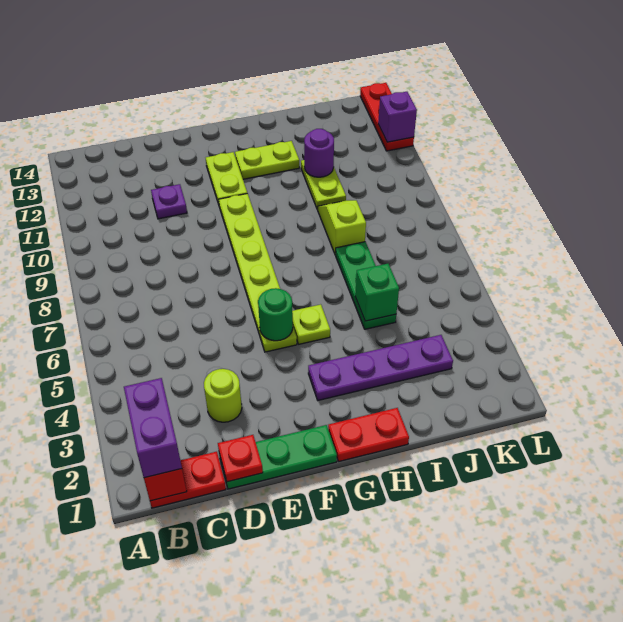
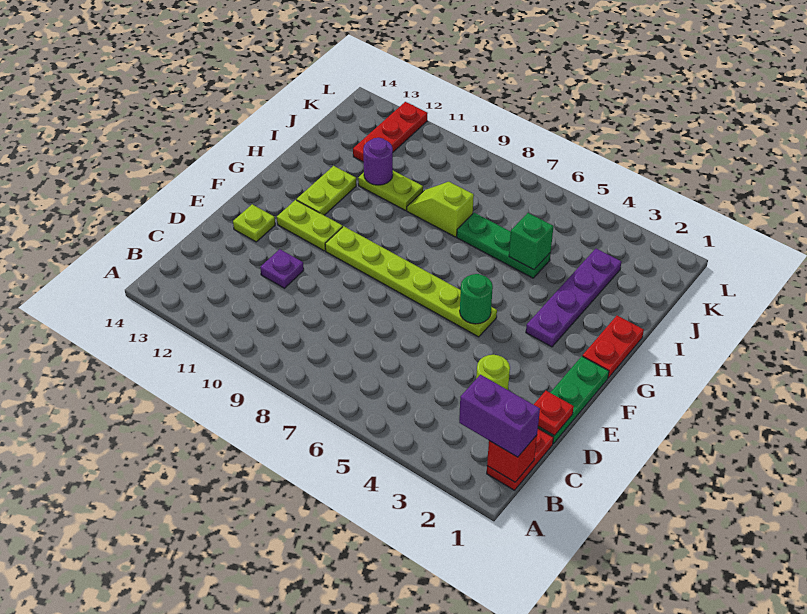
lime plate G5 level 1 -> lime plate E13 level 1
red plate L12:L14 level 1 -> red plate J12:L12 level 1
purple brick L12 level 2 -> none

